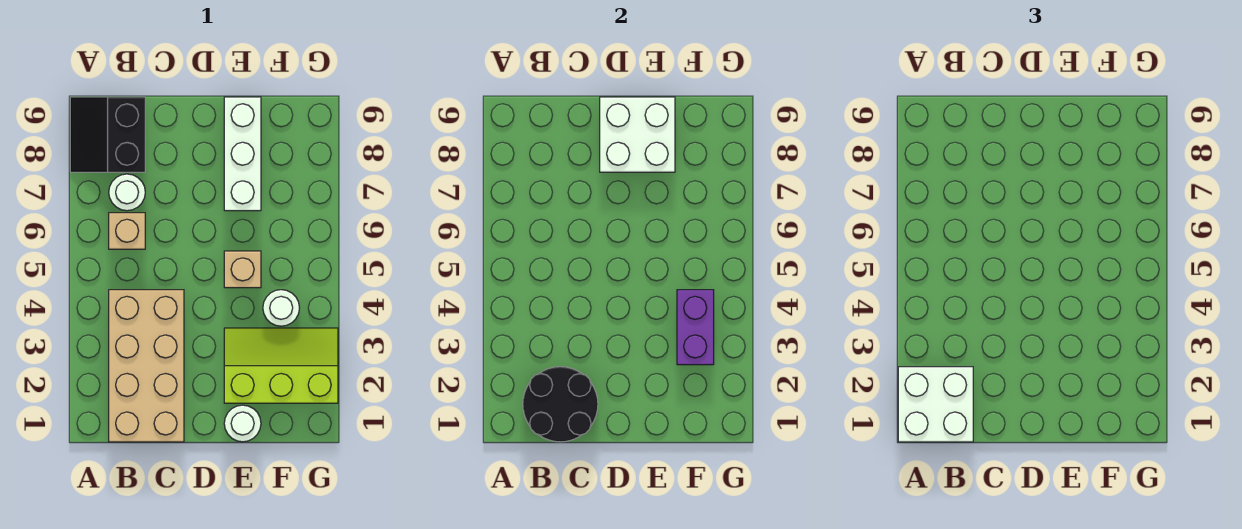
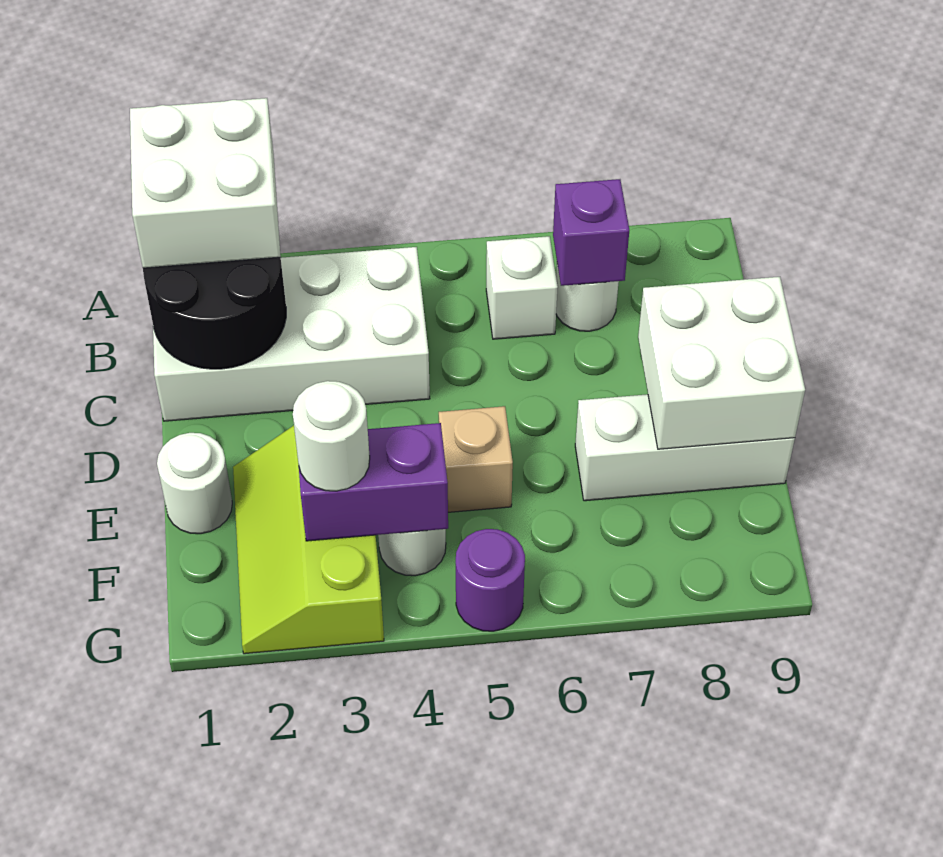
black slope A8:B9 level 1 top B -> none
tan brick B1:C4 level 1 -> white brick B1:C4 level 1
tan brick B6 level 1 -> white brick B6 level 1
none -> purple brick B7 level 2
lime slope E2:G3 level 1 top 2 -> lime slope E2:G3 level 1 top 3
none -> white round brick F3 level 3
none -> purple round brick G5 level 1

